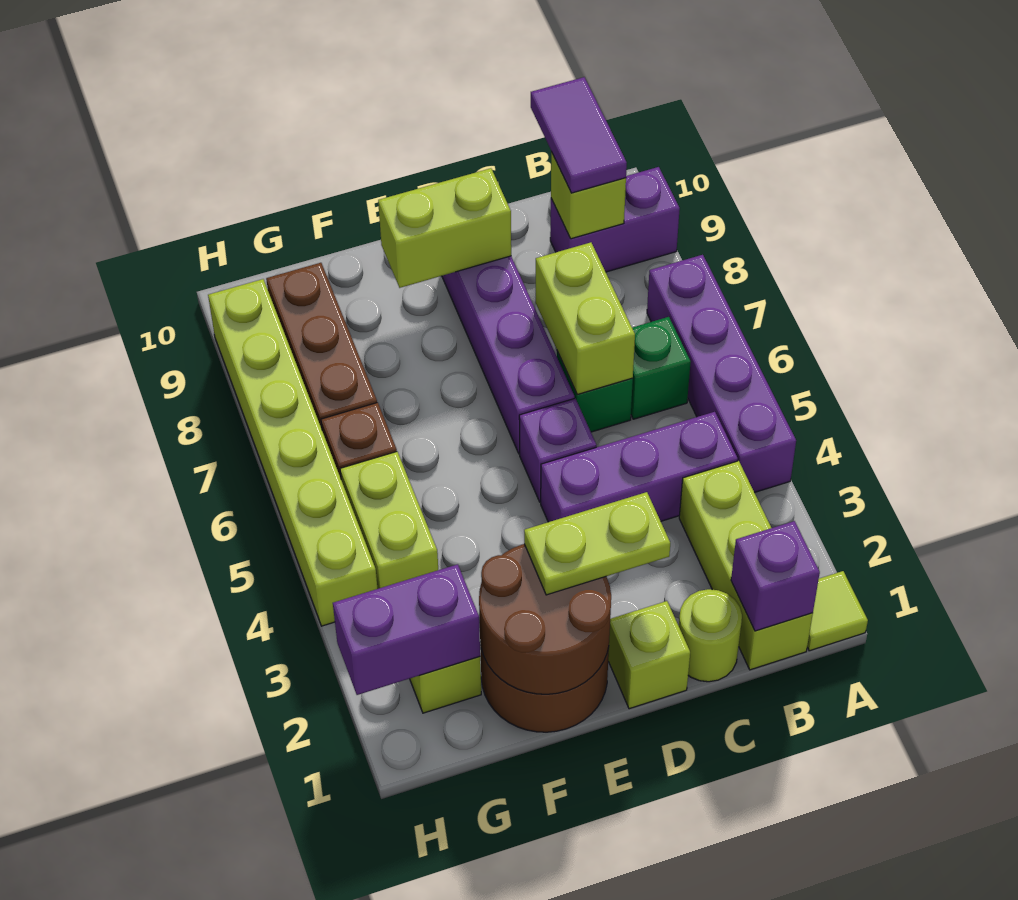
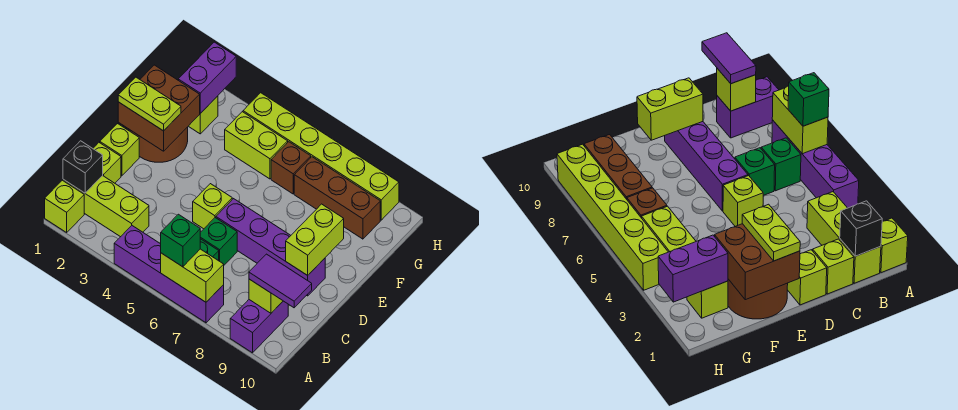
lime tile A1 level 1 -> lime brick A1 level 1
none -> green brick A6 level 3
purple brick B1 level 2 -> black brick B1 level 2
purple brick B4:D4 level 1 -> none
lime round brick C1 level 1 -> lime brick C1 level 1
lime brick C6:C7 level 2 -> lime brick A6:A7 level 2
lime plate D2:E2 level 3 -> lime plate E1:E2 level 3
purple brick D5 level 1 -> lime brick D5 level 1
brown round brick E1:F2 level 2 -> brown brick E1:F2 level 2

